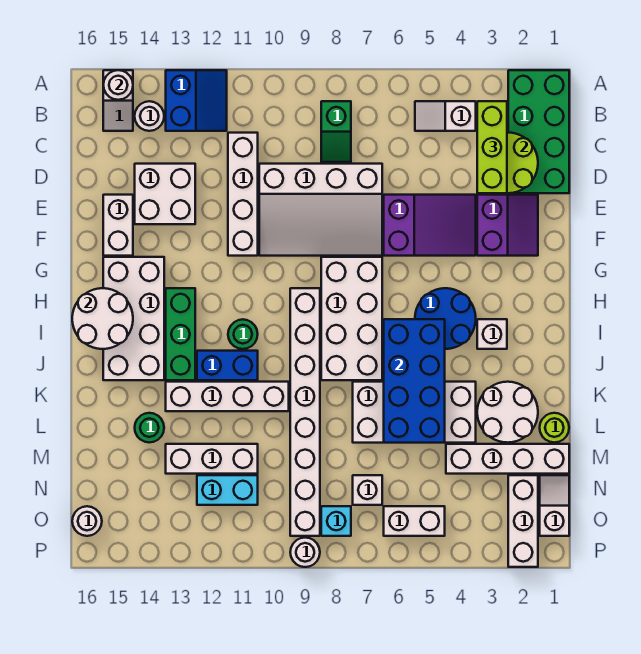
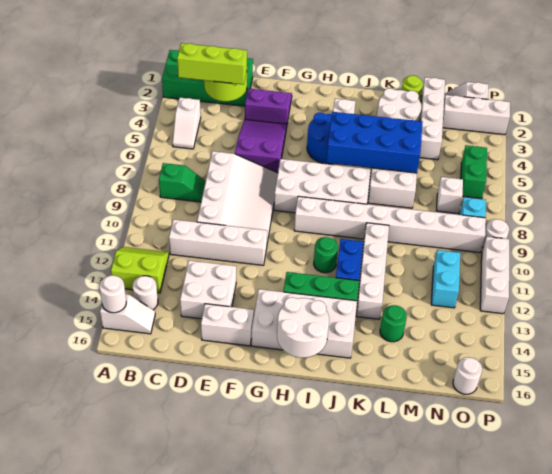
blue slope A12:B13 level 1 top 13 -> lime slope A12:B13 level 1 top 13
white brick M11:M13 level 1 -> white brick P10:P12 level 1
white brick O5:O6 level 1 -> green brick O5:O6 level 1

